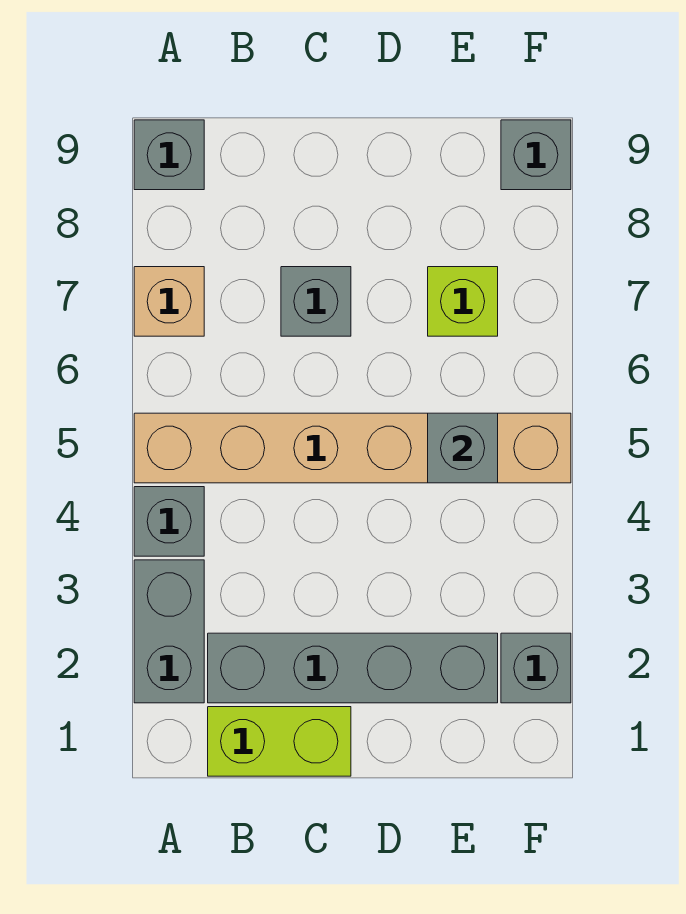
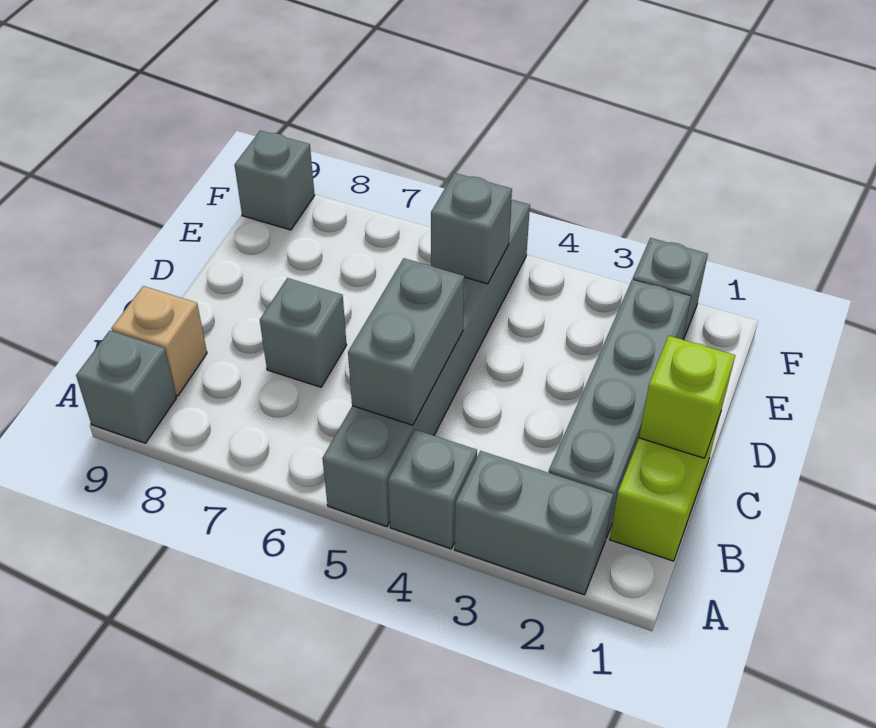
tan brick A5:F5 level 1 -> grey brick A5:F5 level 1
tan brick A7 level 1 -> tan brick B9 level 1
none -> grey brick B5:C5 level 2
lime brick E7 level 1 -> lime brick C1 level 2

